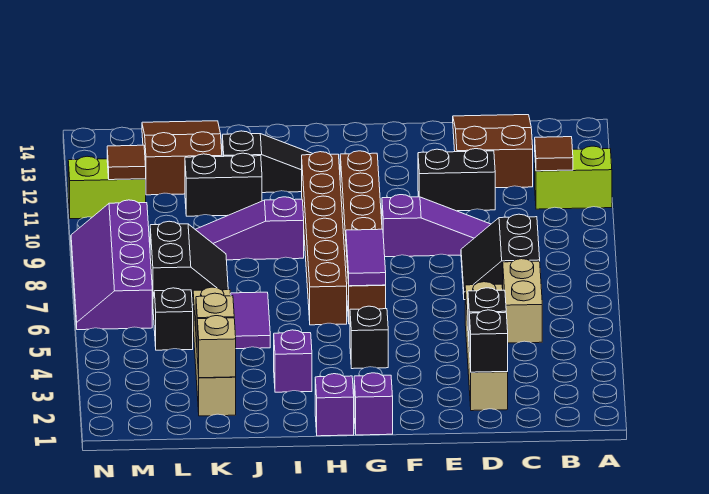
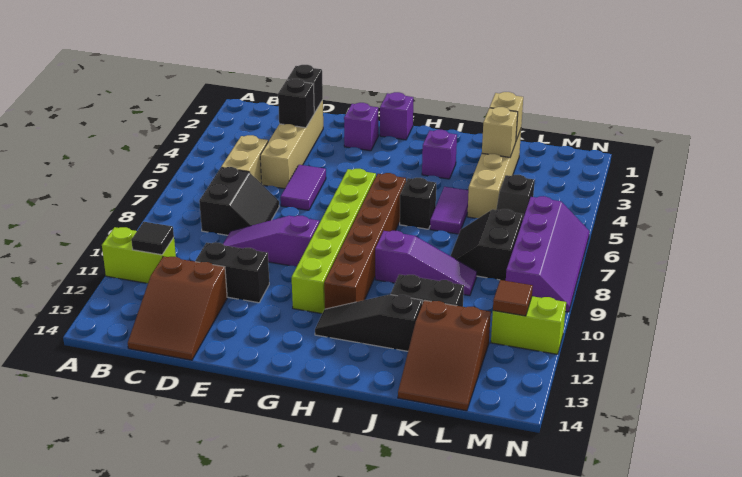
brown tile B11 level 2 -> black tile B11 level 2
black brick G4 level 1 -> black brick I6 level 1
brown brick G6:G11 level 1 -> lime brick G6:G11 level 1
purple tile G6:G7 level 2 -> purple tile E5:E6 level 1
purple brick H1 level 1 -> purple brick F2 level 1

